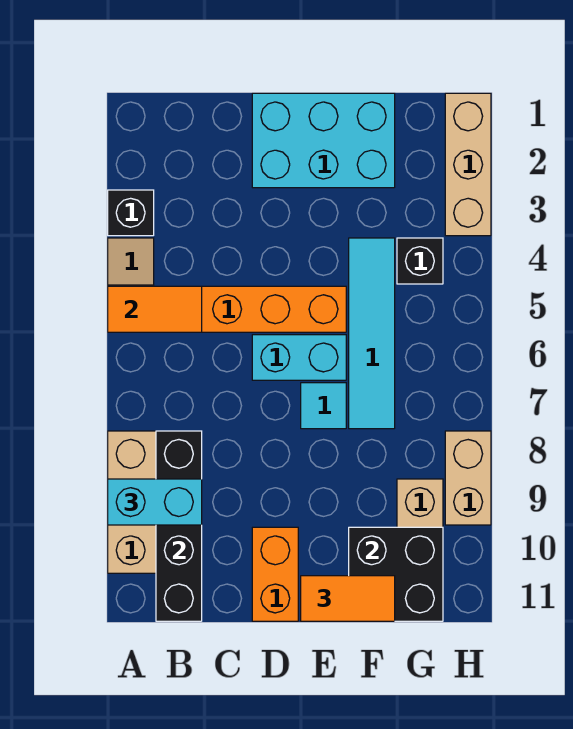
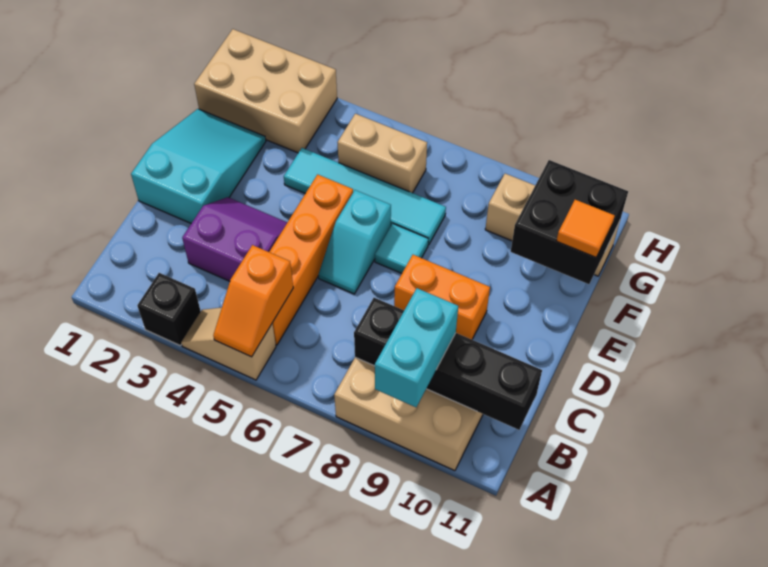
orange tile A5:B5 level 2 -> orange slope A5:B5 level 2 top B
none -> purple slope C3:D4 level 1 top C
cyan brick D1:F2 level 1 -> cyan slope D1:F2 level 1 top D
cyan brick D6:E6 level 1 -> cyan slope D6:E6 level 1 top E
orange brick D10:D11 level 1 -> orange brick D8:D9 level 1
orange tile E11:F11 level 3 -> orange tile F11 level 3
black brick G4 level 1 -> none
tan brick H1:H3 level 1 -> tan brick G1:H3 level 1
tan brick H8:H9 level 1 -> tan brick G5:G6 level 1

